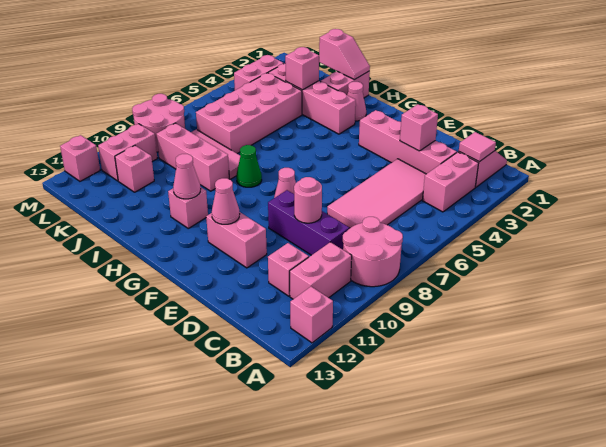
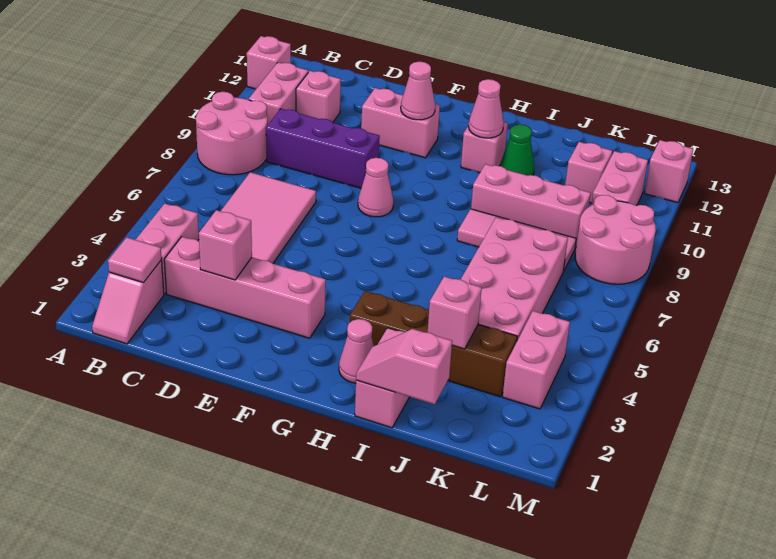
pink round brick D9 level 2 -> none
pink brick H3:K3 level 1 -> brown brick H3:K3 level 1
green cone H8 level 1 -> green cone I11 level 1

